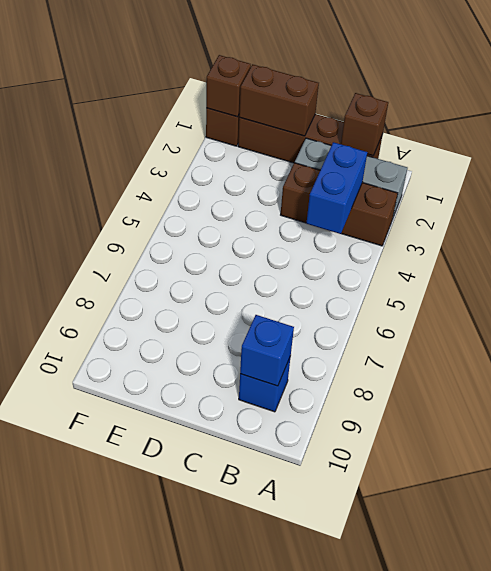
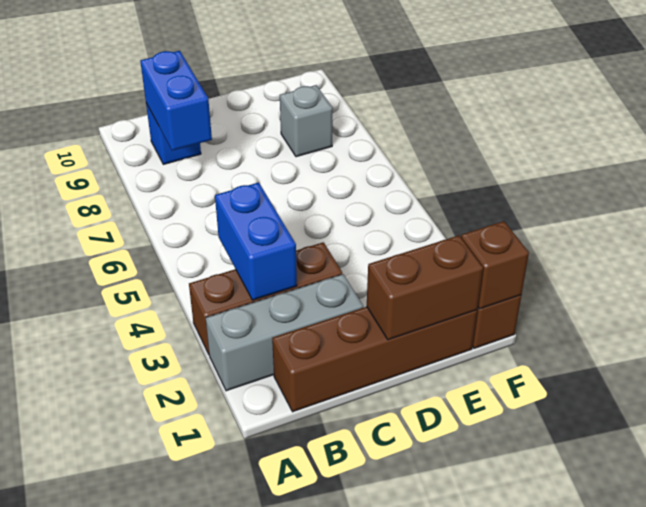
brown brick B1 level 2 -> none
blue brick B9 level 2 -> blue brick B8:B9 level 2
none -> grey brick E8 level 1

